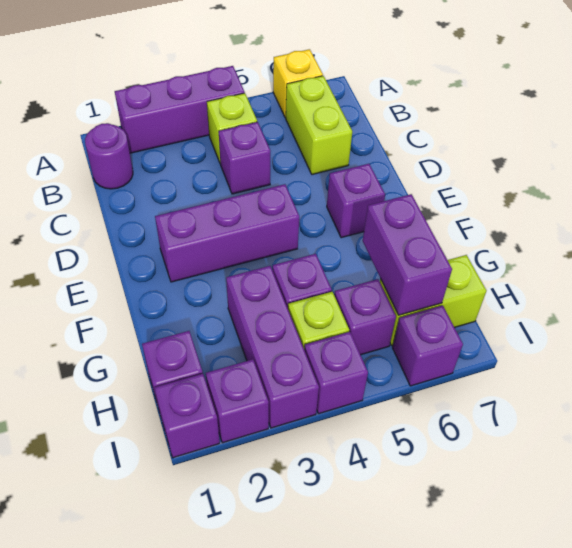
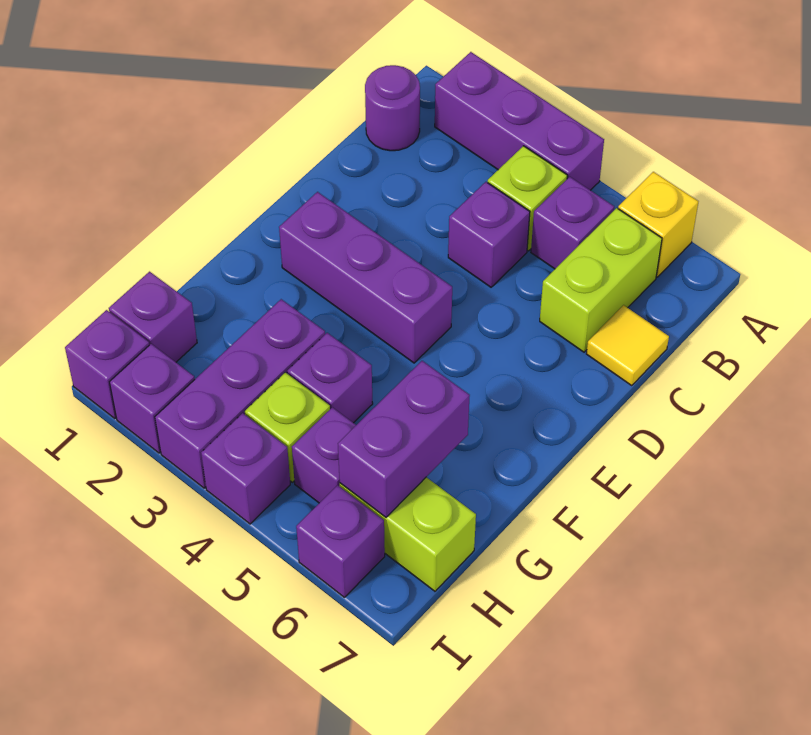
none -> yellow tile C7 level 1
purple brick E6 level 1 -> purple brick B5 level 1

